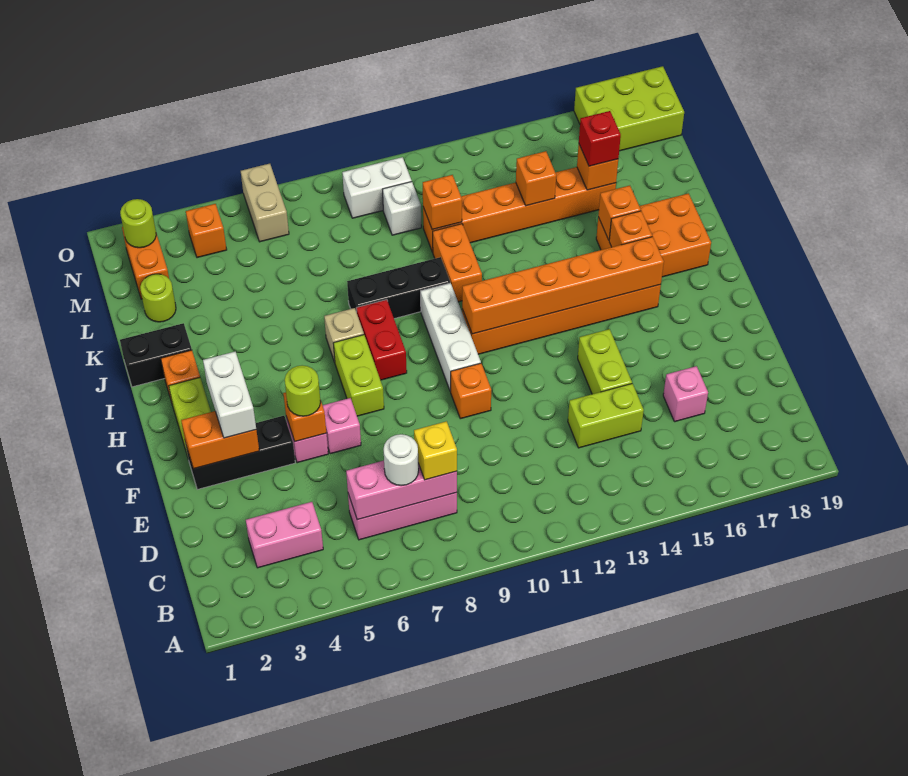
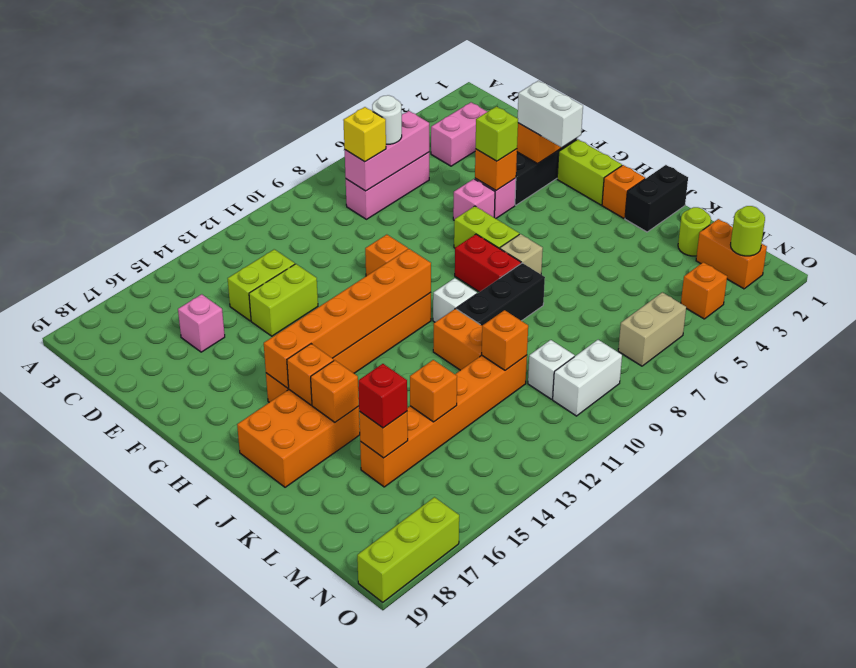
lime brick E14:F14 level 1 -> lime brick E13:E14 level 1
lime round brick F5 level 3 -> lime brick F5 level 3
white brick G10:I10 level 1 -> white brick I10 level 1
tan brick N6:O6 level 1 -> tan brick N6:N7 level 1
lime brick N17:O19 level 1 -> lime brick O17:O19 level 1

